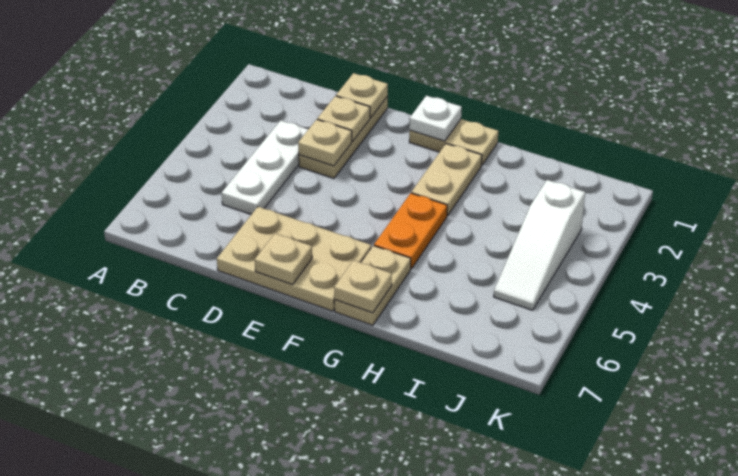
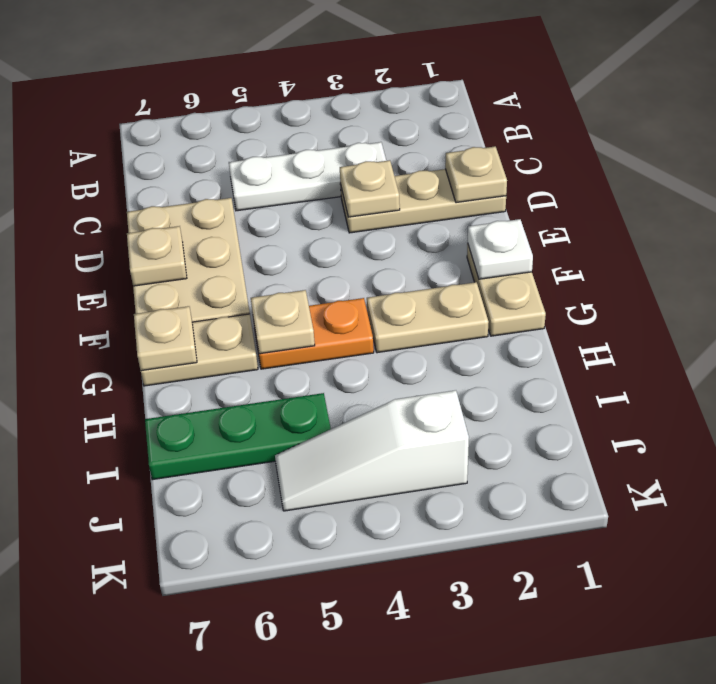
tan plate D2 level 2 -> tan plate G5 level 2
none -> green plate I5:I7 level 1

